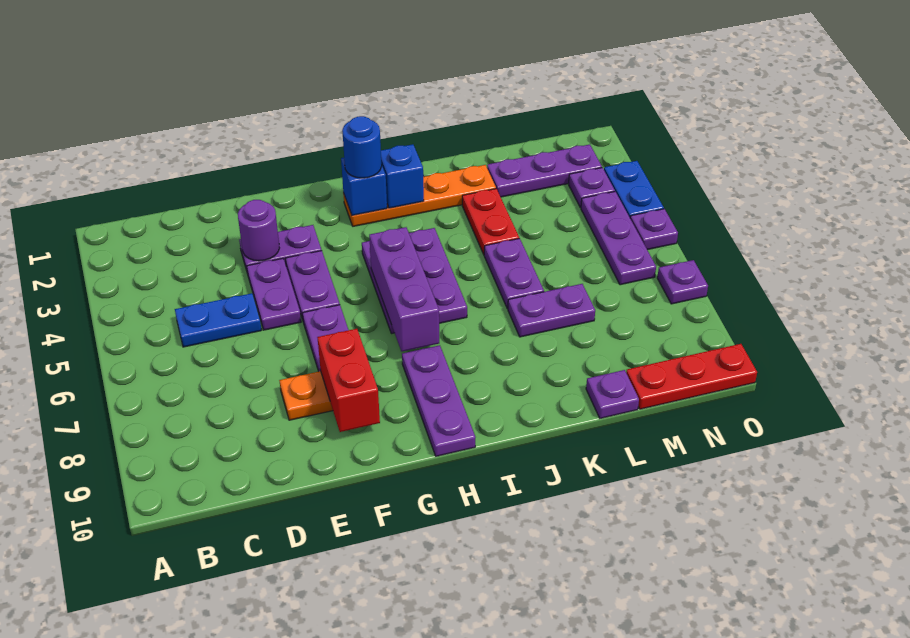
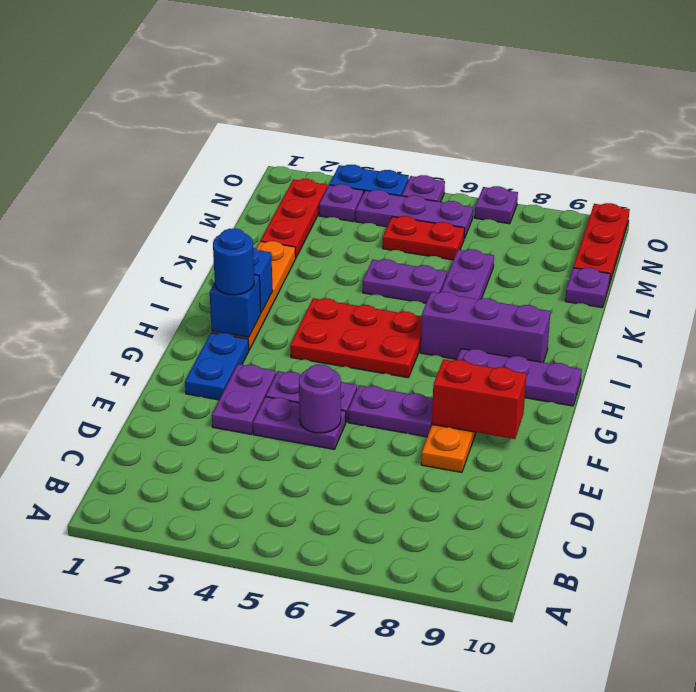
blue plate C5:D5 level 1 -> blue plate F2:G2 level 1
purple round brick E3 level 2 -> purple round brick E5 level 2
purple plate H4:I6 level 1 -> red plate H4:I6 level 1
purple brick H5:H7 level 2 -> purple brick I7:I9 level 1
red plate K3:K4 level 1 -> red plate M5:M6 level 1
purple plate L2:N2 level 1 -> red plate L2:N2 level 1

